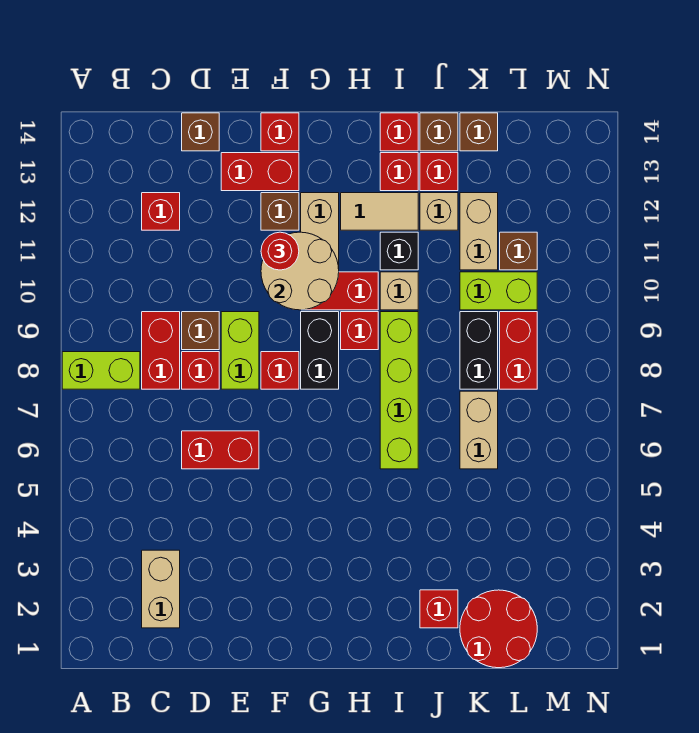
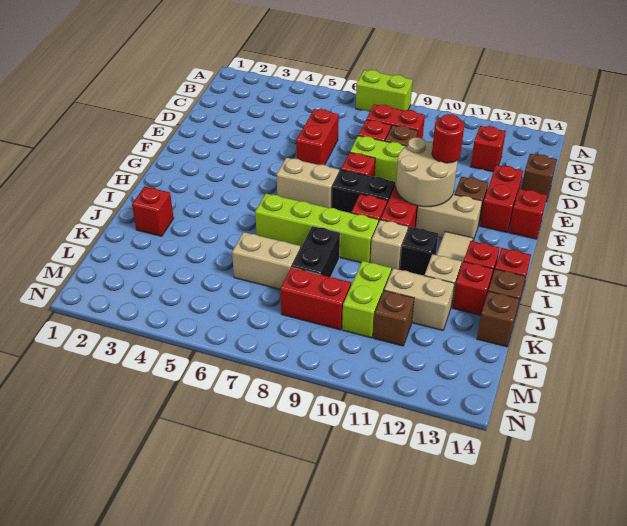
lime brick A8:B8 level 1 -> lime brick A7:A8 level 1
tan brick C2:C3 level 1 -> tan brick G6:G7 level 1
red round brick K1:L2 level 1 -> none
black brick K8:K9 level 1 -> black brick J8:K8 level 1

